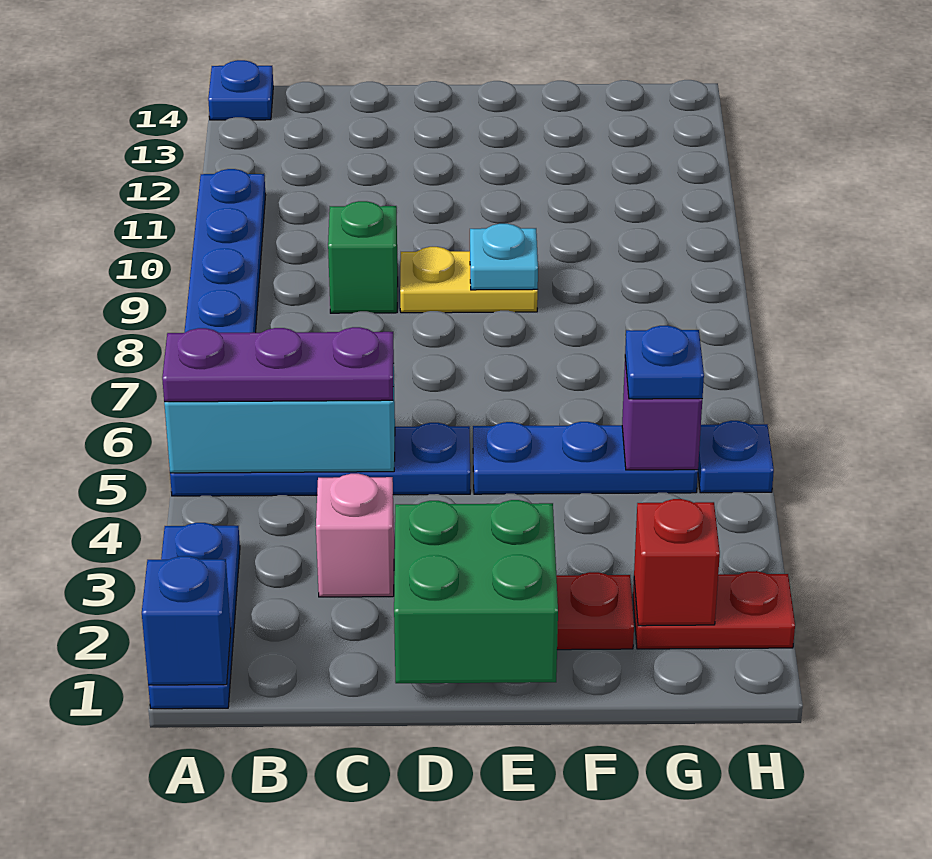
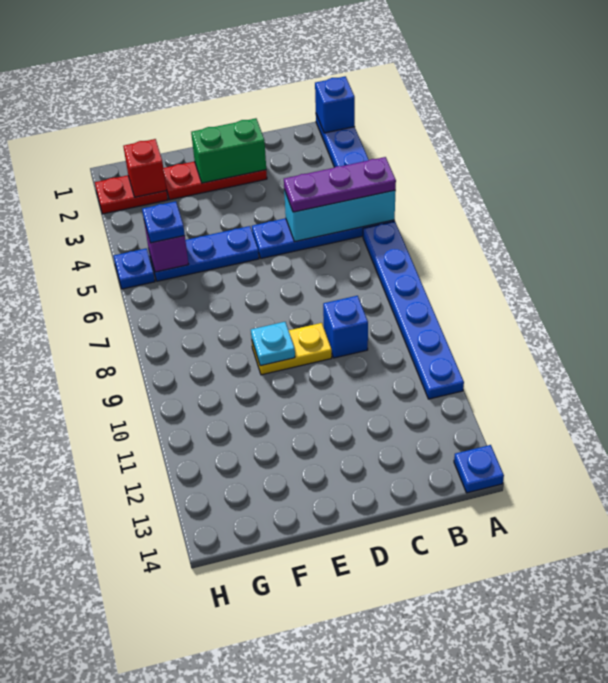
pink brick C3 level 1 -> none
green brick C9 level 1 -> blue brick C9 level 1
green brick D1:E2 level 2 -> green brick D2:E2 level 2

